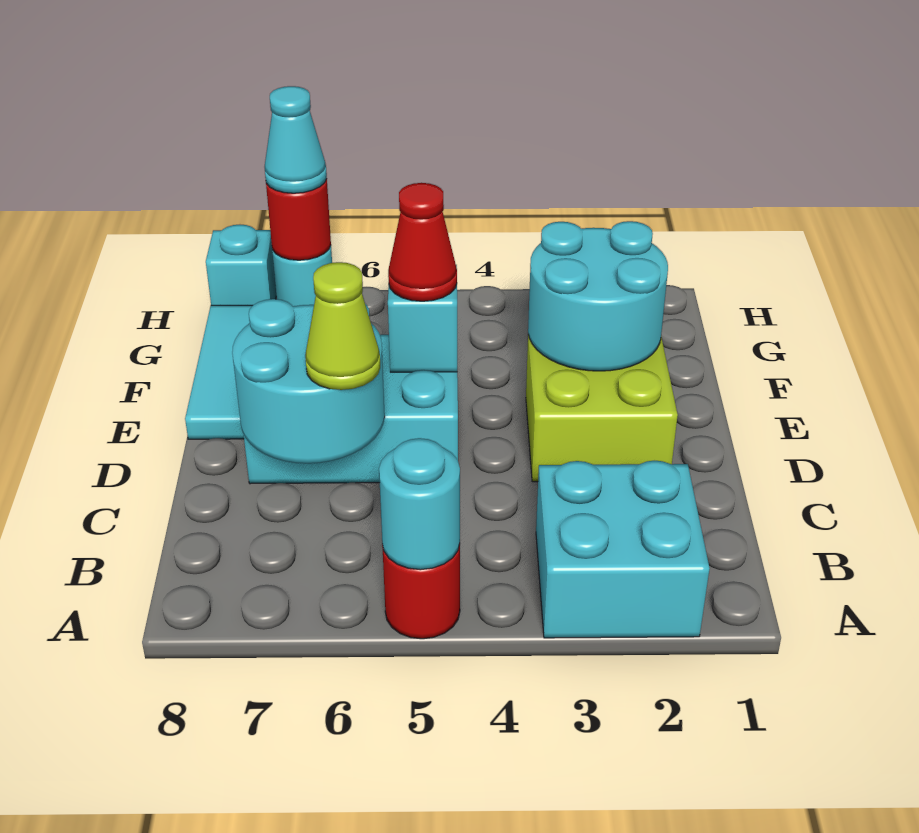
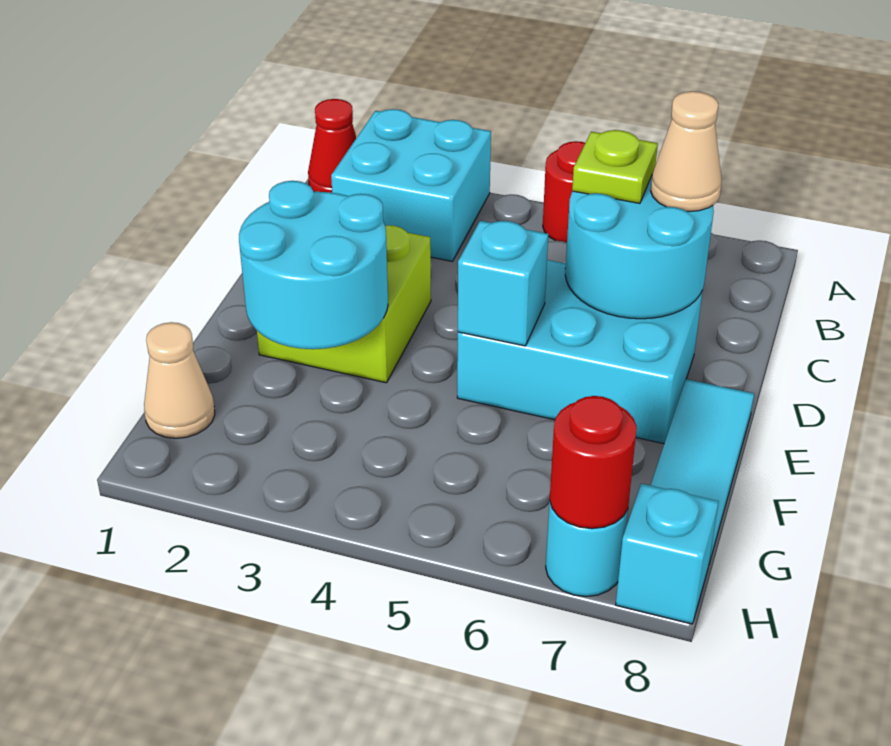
cyan round brick A5 level 2 -> none
lime cone C6 level 3 -> lime plate C6 level 3
none -> tan cone C7 level 3
red cone E5 level 3 -> red cone A1 level 1
none -> tan cone G1 level 1
cyan cone H7 level 3 -> none

